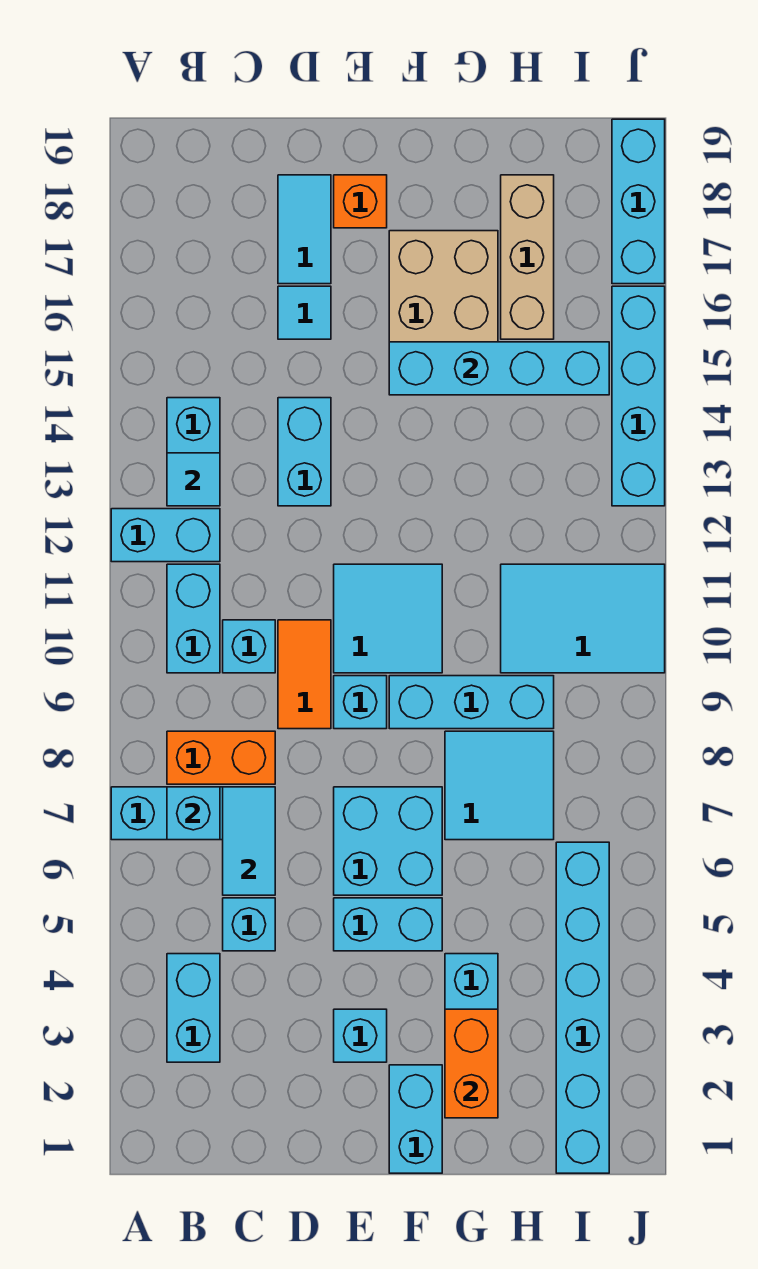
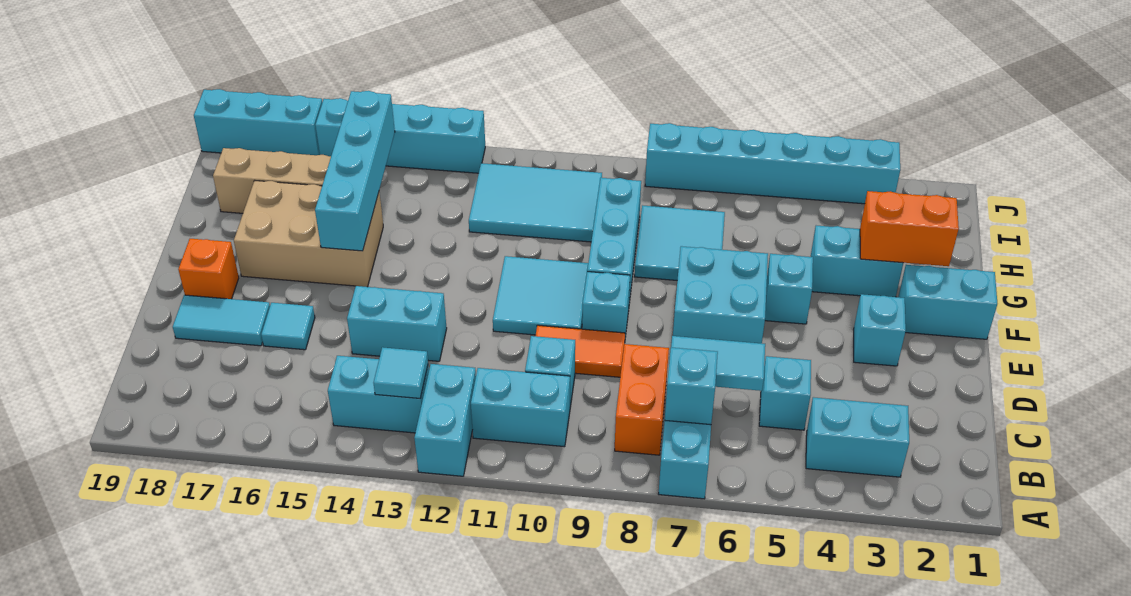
cyan brick E5:F5 level 1 -> cyan brick F5 level 1
cyan tile H10:J11 level 1 -> cyan tile H10:I12 level 1
cyan brick I1:I6 level 1 -> cyan brick J3:J8 level 1

